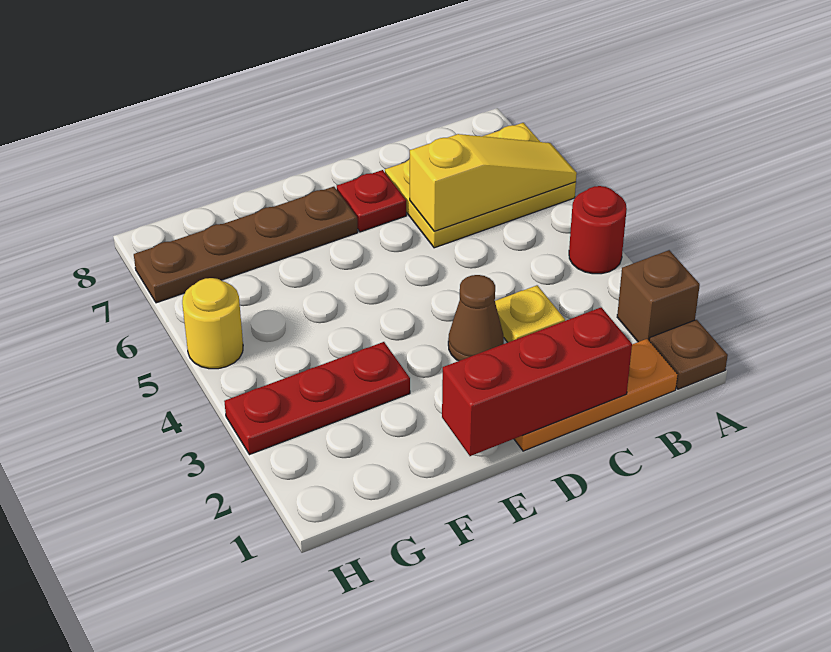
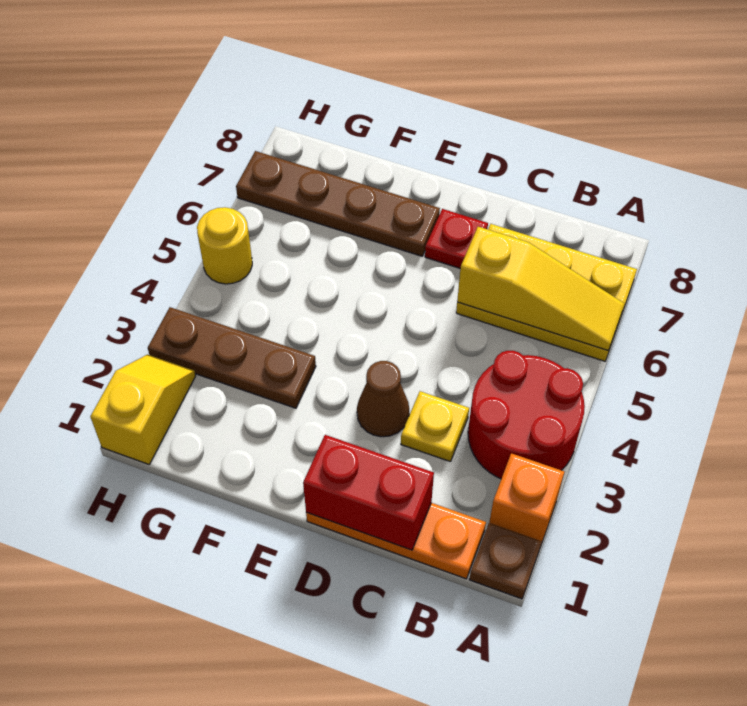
brown brick A2 level 1 -> orange brick A2 level 1
red round brick A4 level 1 -> red round brick A3:B4 level 1
red brick C1:E1 level 2 -> red brick C1:D1 level 2
red plate F3:H3 level 1 -> brown plate F3:H3 level 1
none -> yellow slope H1:H2 level 1 top 1

